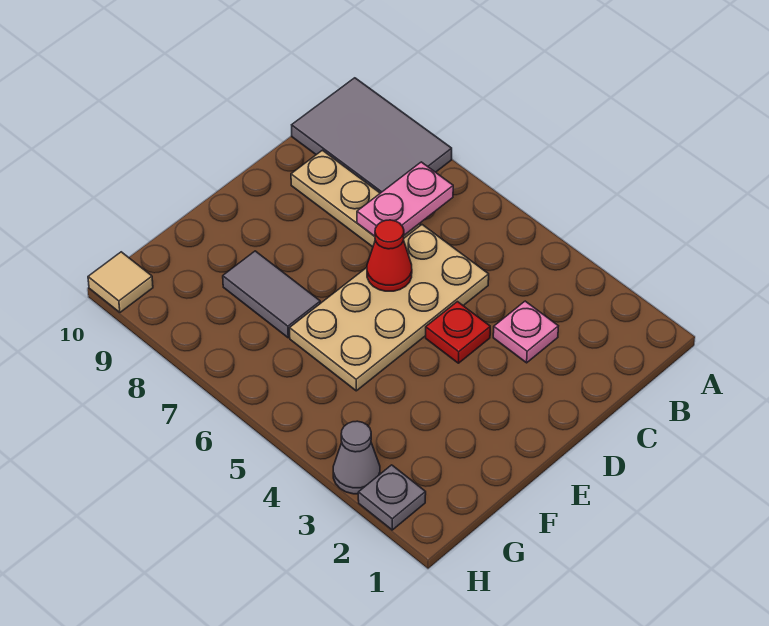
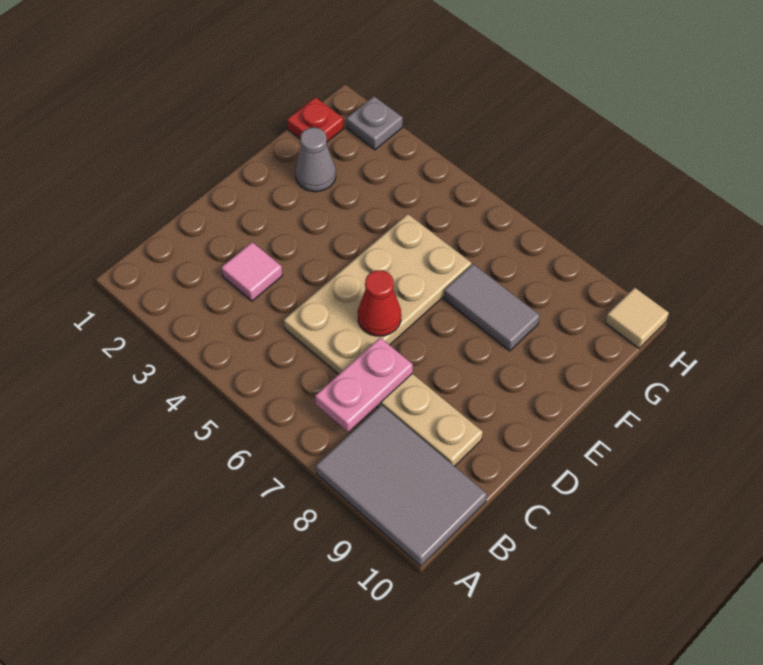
pink plate C3 level 1 -> pink tile C3 level 1
red plate D4 level 1 -> red plate G1 level 1
grey cone H3 level 1 -> grey cone F2 level 1

